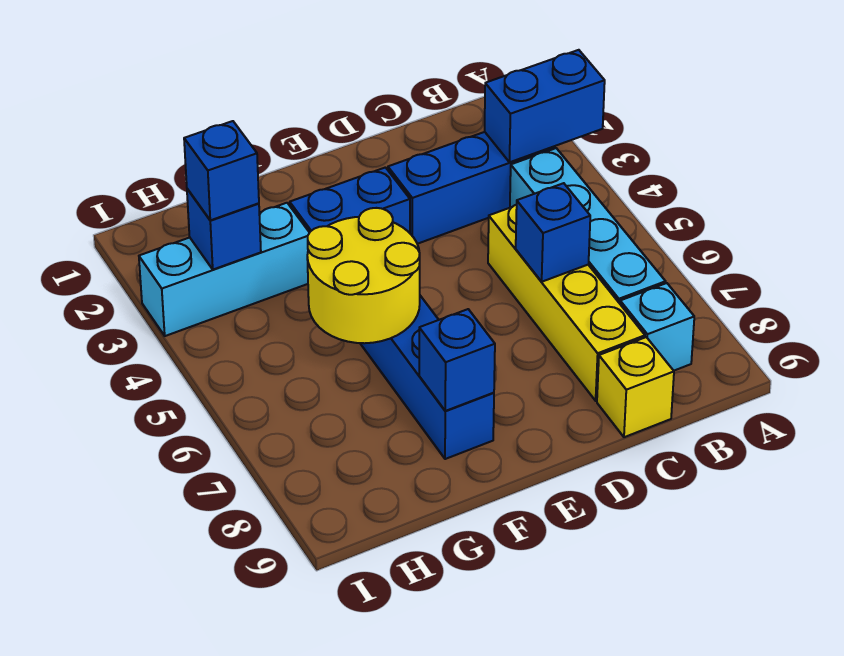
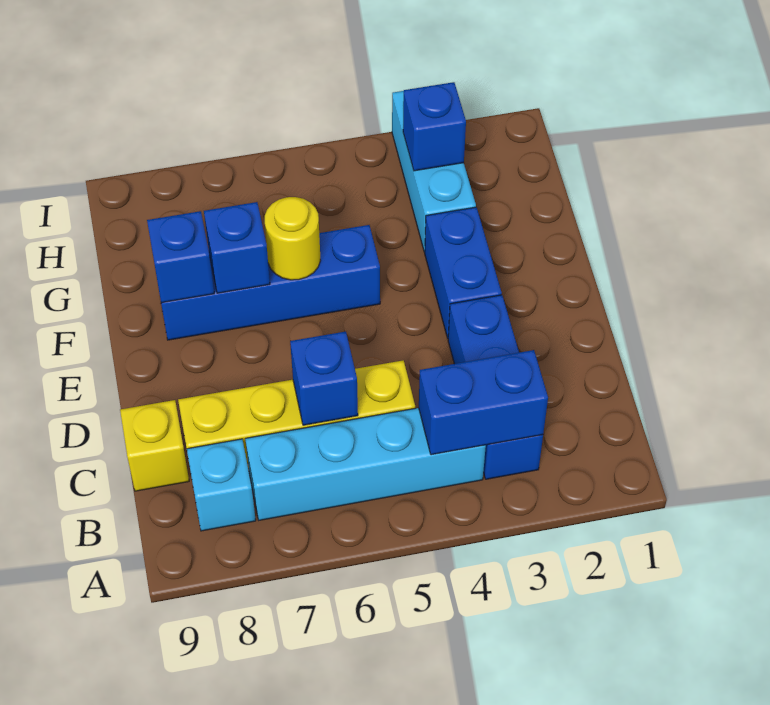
blue brick A3:B3 level 2 -> blue brick B3:B4 level 2
yellow round brick F5:G6 level 2 -> yellow round brick F6 level 2
blue brick H3 level 3 -> blue brick F7 level 2

